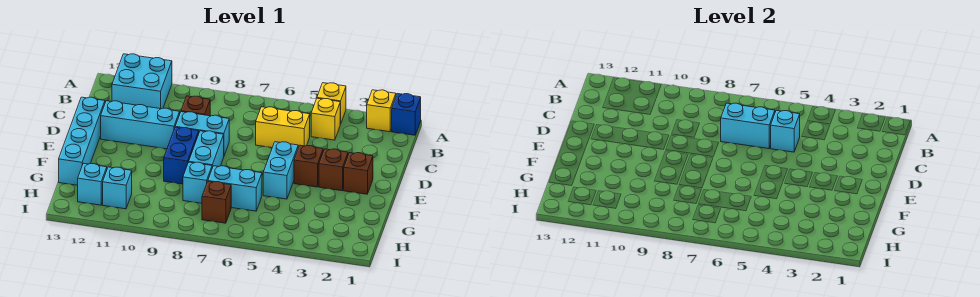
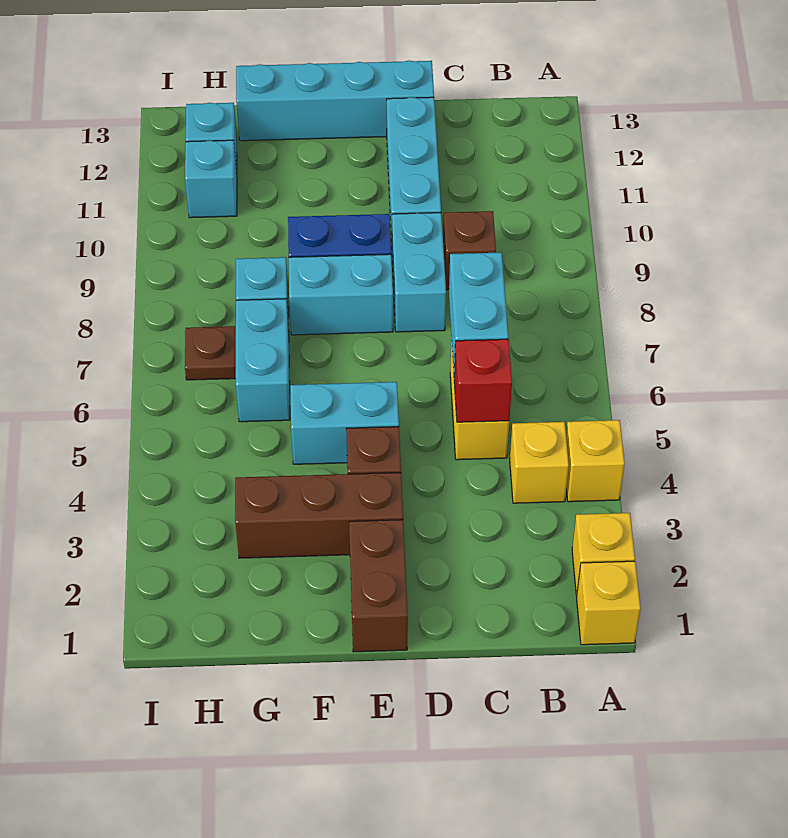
blue brick A1 level 1 -> yellow brick A1 level 1
cyan brick A11:B12 level 1 -> none
cyan brick C5 level 2 -> red brick C5 level 2
brown brick E2 level 1 -> brown brick E1:E2 level 1
brown brick E3 level 1 -> brown brick E3:G3 level 1
brown brick H7 level 1 -> brown plate H7 level 1

